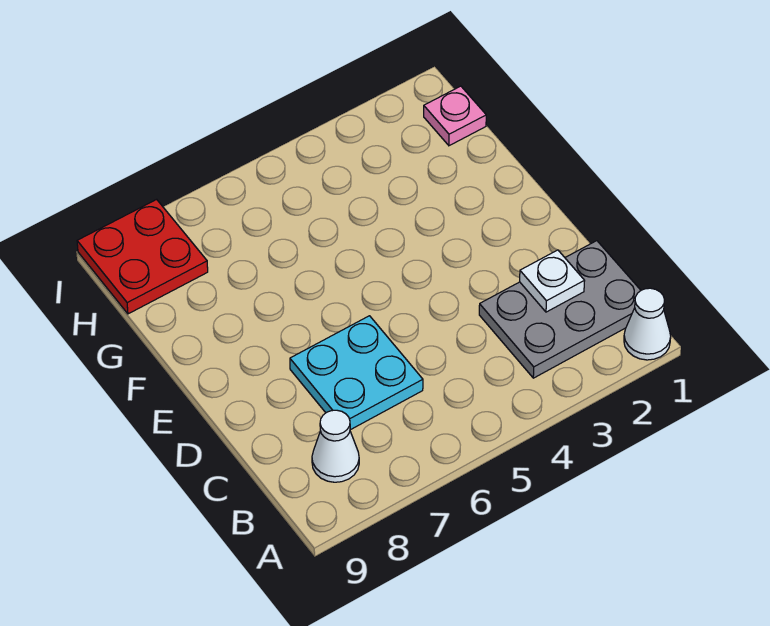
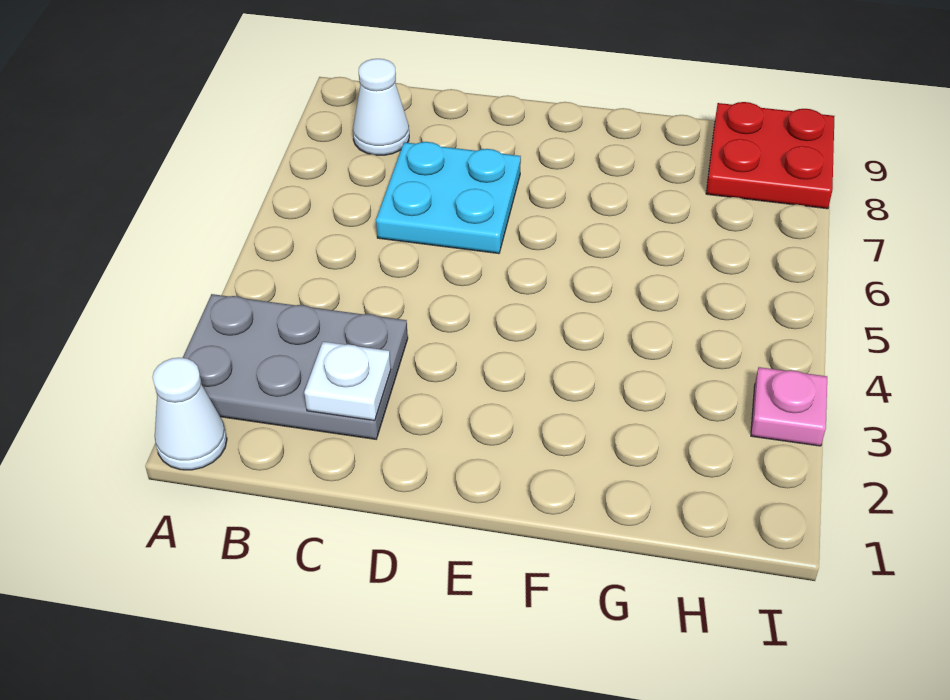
grey plate B1:C3 level 1 -> grey plate A2:C3 level 1
pink plate H1 level 1 -> pink plate I3 level 1

